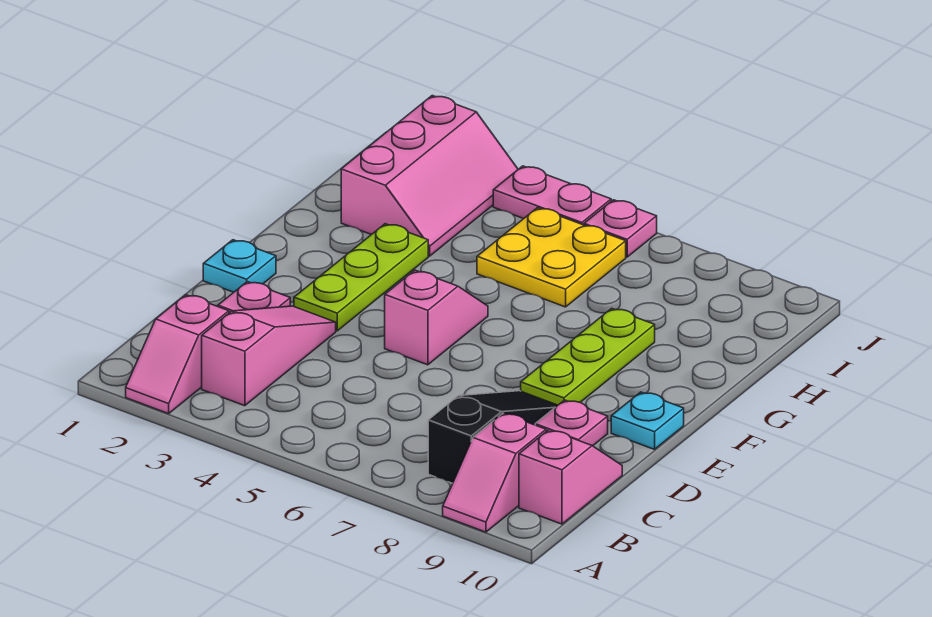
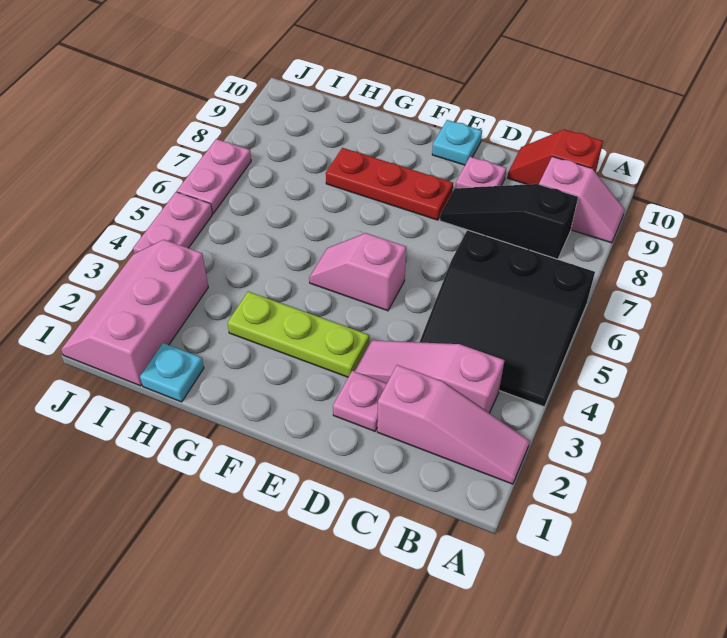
pink slope A2:B2 level 1 top B -> pink slope A2:C2 level 1 top C
none -> black slope A4:C6 level 1 top 6
pink slope B10:C10 level 1 top B -> red slope B10:C10 level 1 top B
cyan plate E1 level 1 -> cyan plate H1 level 1
lime plate E8:G8 level 1 -> red plate E8:G8 level 1
pink slope H2:J3 level 1 top 2 -> pink slope I1:J3 level 1 top I
yellow plate H5:I6 level 1 -> none
pink plate J6 level 1 -> pink plate J6:J7 level 1

